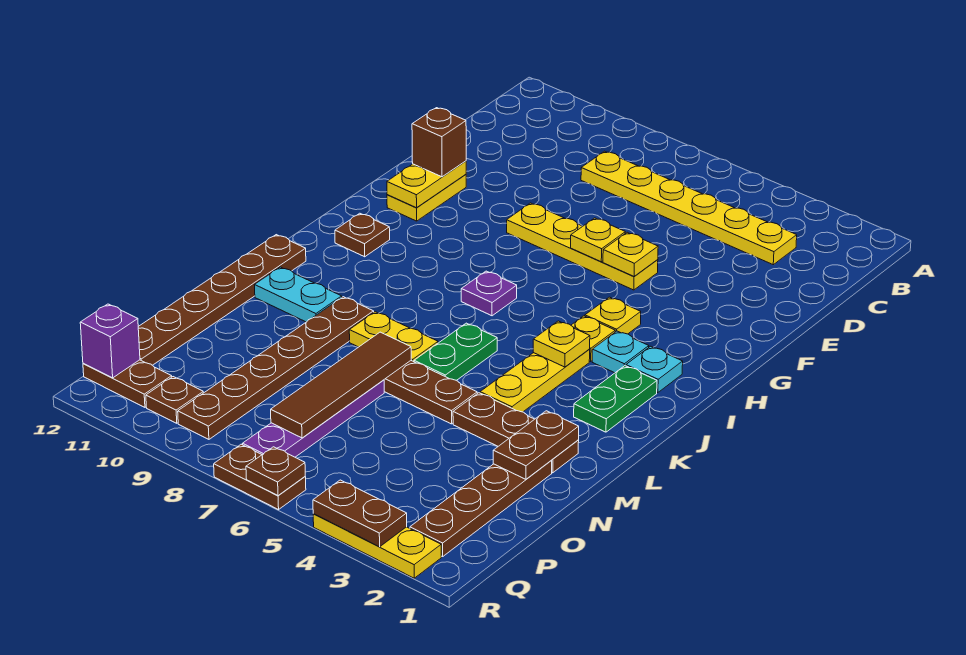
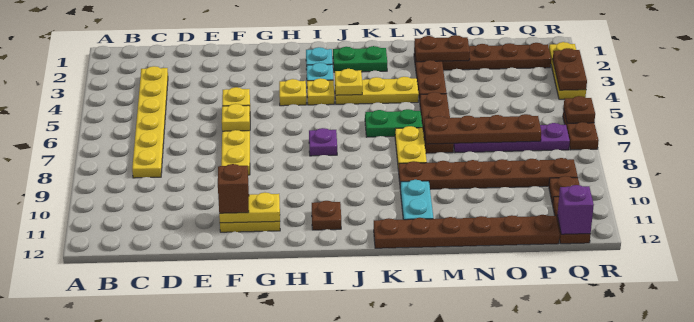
brown tile M7:P7 level 2 -> brown plate M7:P7 level 2

